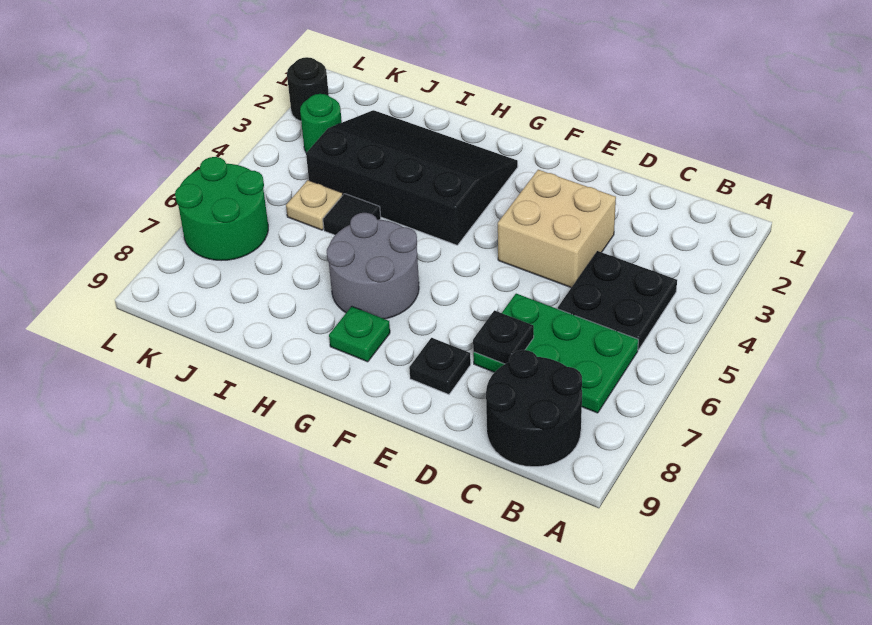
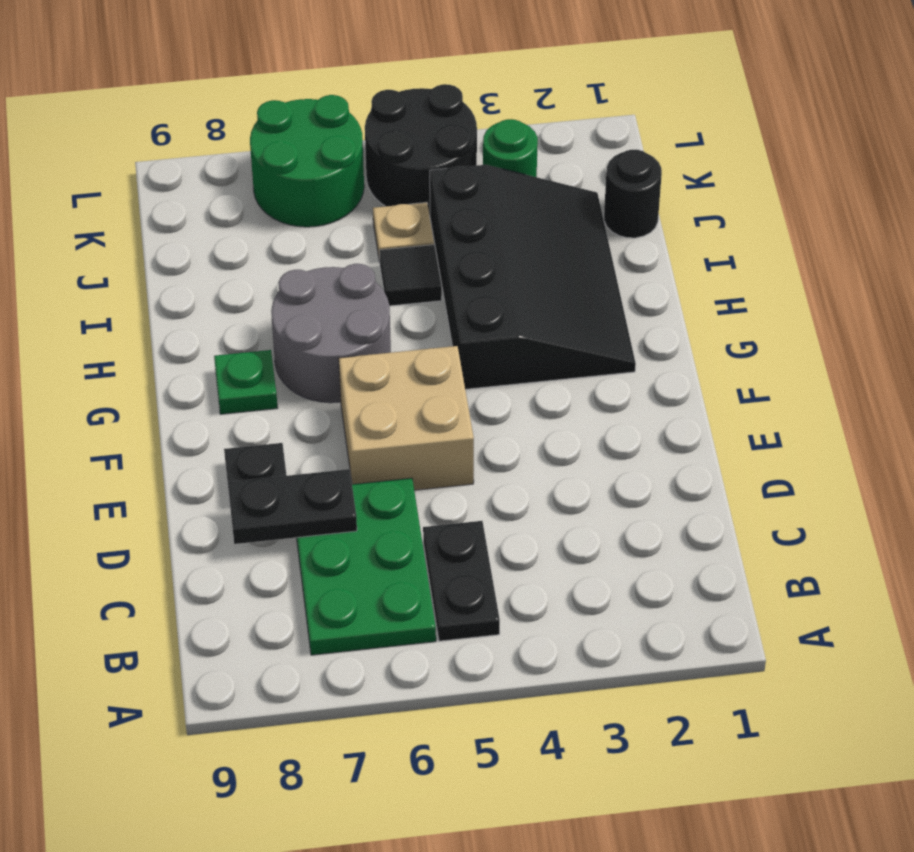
black plate B4:C5 level 1 -> black plate B5:C5 level 1
black round brick B8:C9 level 1 -> black round brick K4:L5 level 1
tan brick D3:E4 level 1 -> tan brick E5:F6 level 1
black plate D7 level 2 -> black plate D7:D8 level 2
black round brick L2 level 1 -> black round brick J1 level 1

